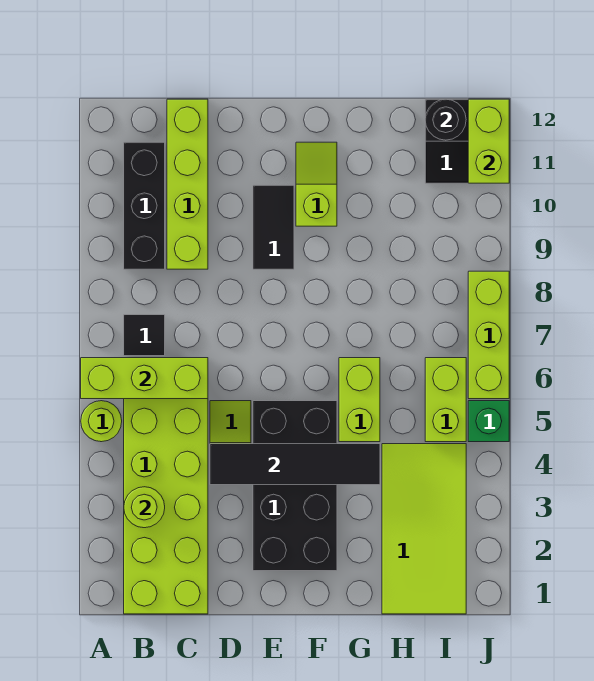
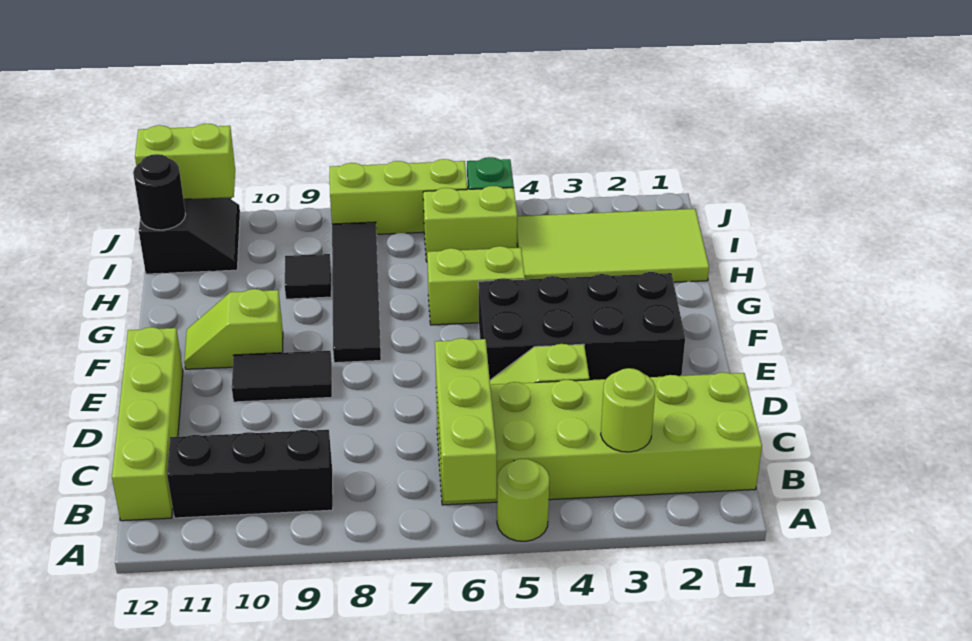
black tile B7 level 1 -> black tile H9 level 1
lime brick C9:C12 level 1 -> lime brick B12:E12 level 1
black tile D4:G4 level 2 -> black tile F8:I8 level 1

